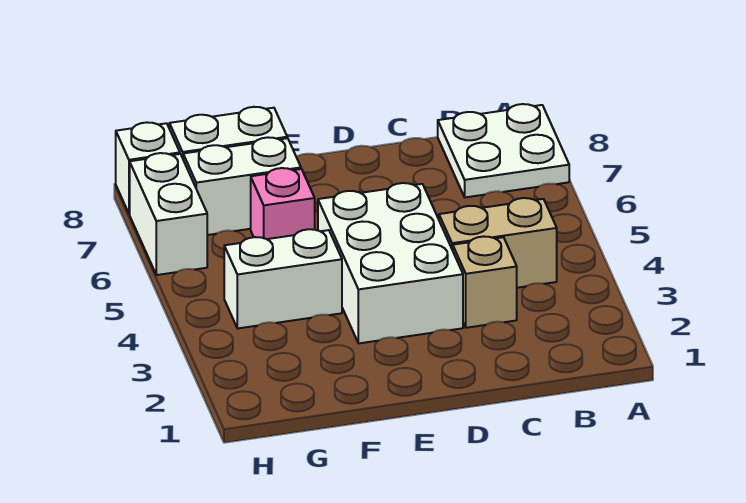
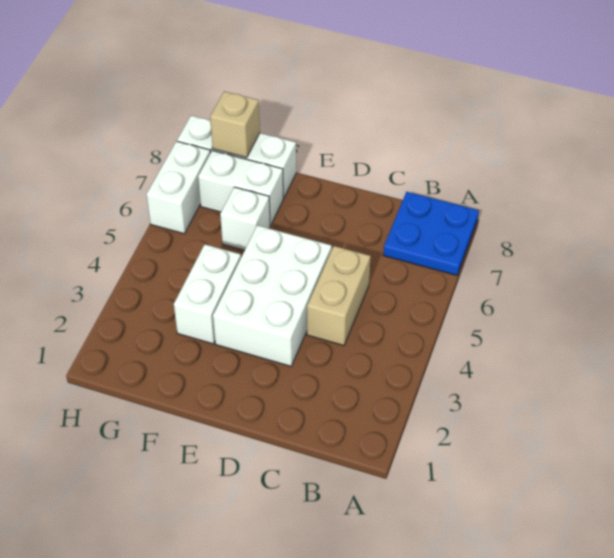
white plate A7:B8 level 1 -> blue plate A7:B8 level 1
tan brick B4:C4 level 1 -> tan brick C4:C5 level 1
tan brick C3 level 1 -> tan brick G8 level 2
white brick F4:G4 level 1 -> white brick F3:F4 level 1
pink brick F6 level 1 -> white brick F6 level 1

